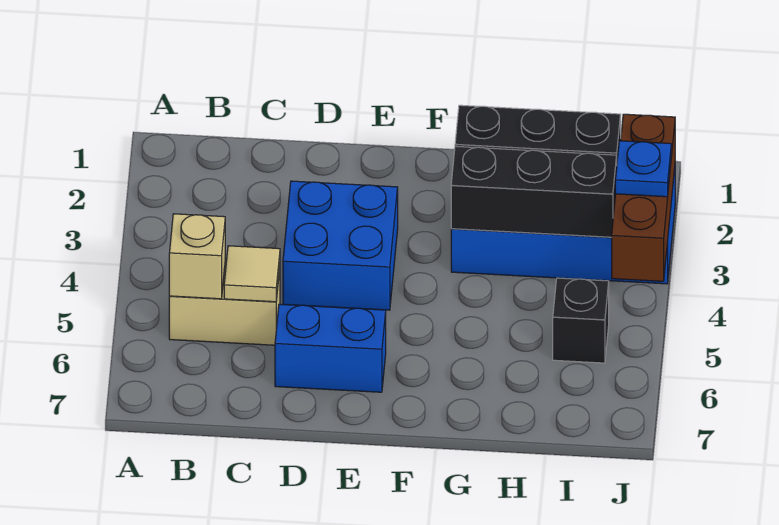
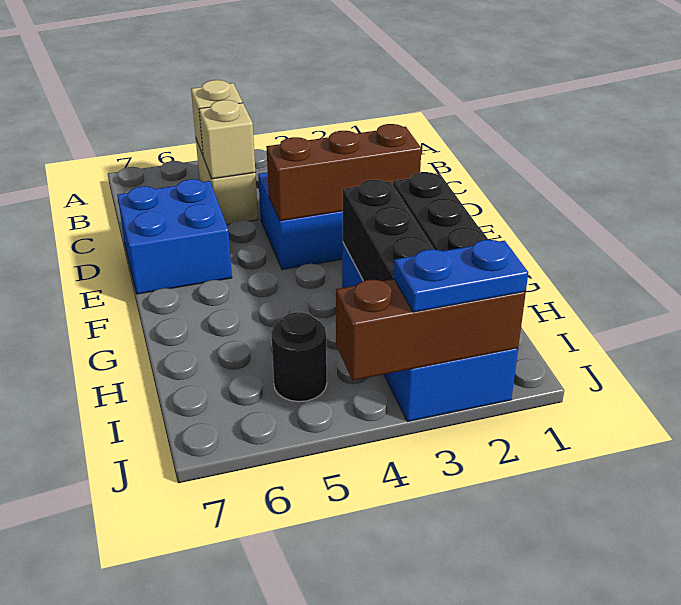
tan tile C5 level 2 -> tan brick C5 level 2
blue brick D6:E6 level 1 -> blue brick D6:E7 level 1
none -> brown brick E2:E4 level 2
black brick I5 level 1 -> black round brick I5 level 1
blue plate J3 level 3 -> blue plate J2:J3 level 3

